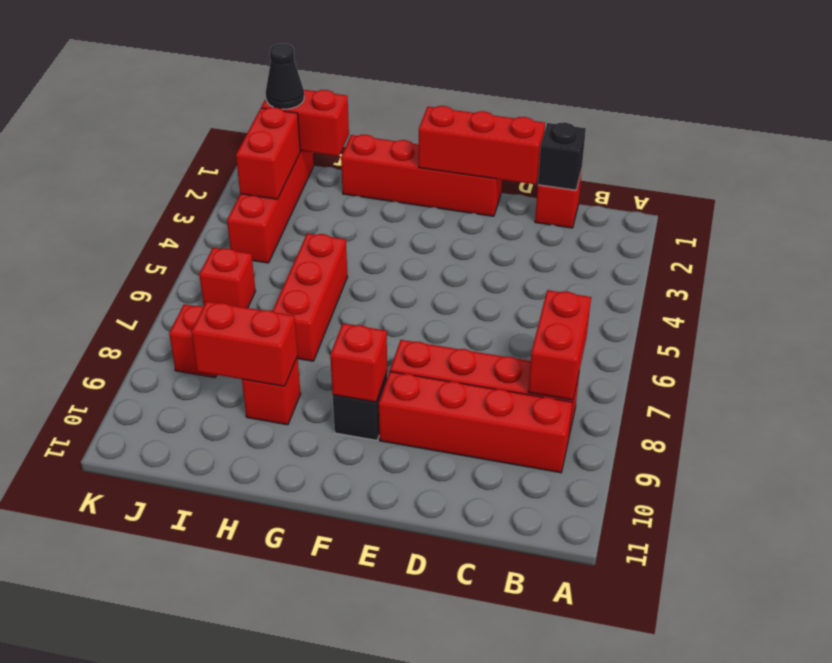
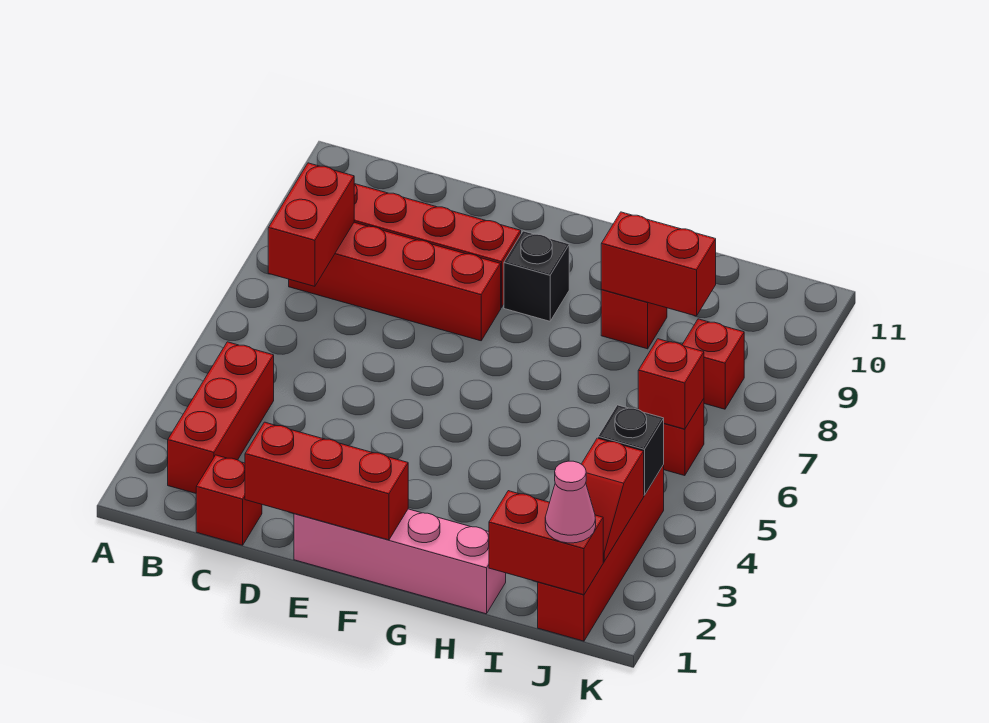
black brick C1 level 2 -> black brick J4 level 2
red brick E1:H1 level 1 -> pink brick E1:H1 level 1
red brick F9 level 2 -> red brick J6 level 2
red brick H5:H7 level 1 -> red brick B2:B4 level 1
black cone J1 level 3 -> pink cone J1 level 3
red brick J2:J3 level 2 -> red slope J2:J3 level 2 top 3

